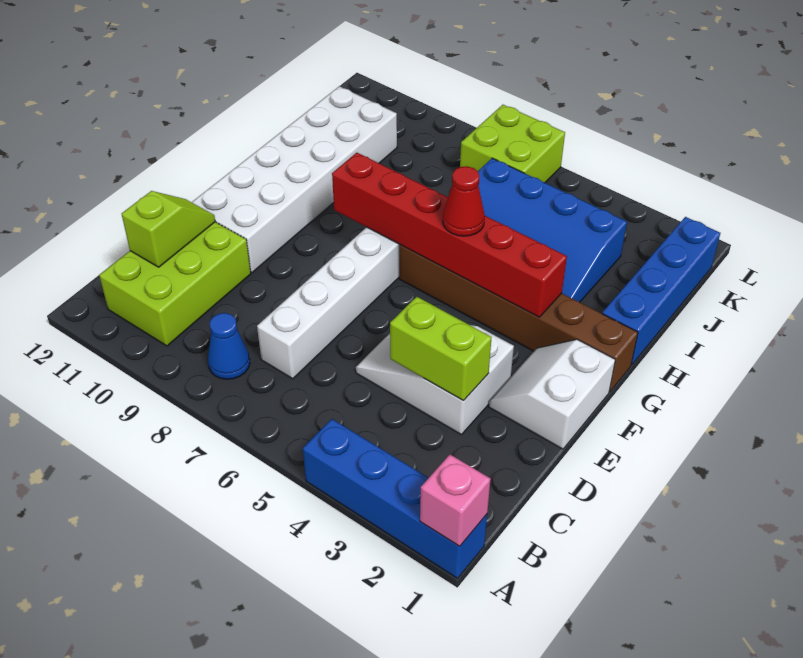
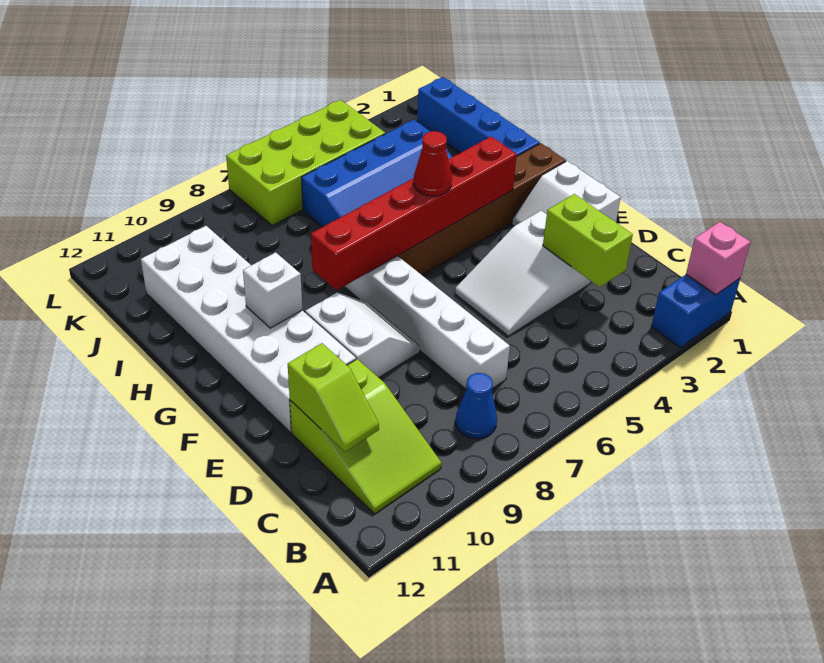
blue brick A1:A4 level 1 -> blue brick A1:A2 level 1
lime brick B10:D11 level 1 -> lime slope B10:D11 level 1 top D
lime slope C11:D11 level 2 top C -> lime slope C11:D11 level 2 top D
lime brick D3:D4 level 2 -> lime brick C3:D3 level 2
none -> white slope E8:F9 level 1 top 9
none -> white brick G10 level 2
lime brick K6:L7 level 1 -> lime brick K4:L7 level 1

